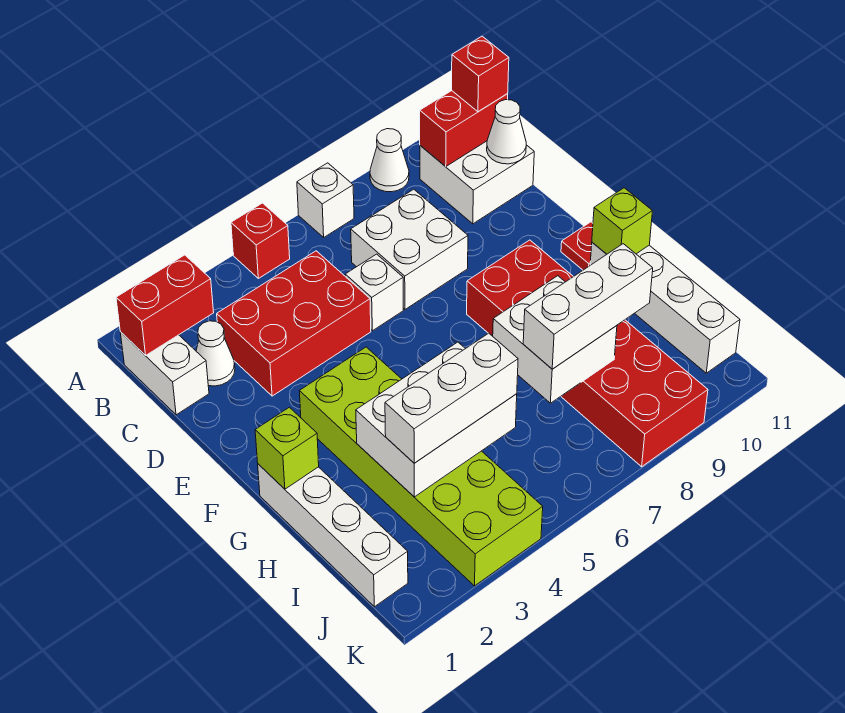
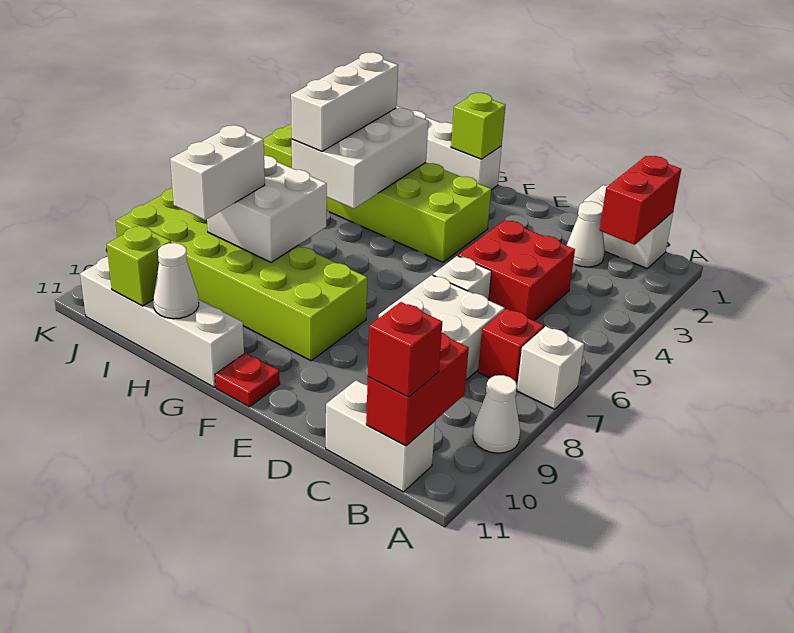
red brick A5 level 1 -> red brick B7 level 1
white brick B10:C11 level 1 -> white brick B11:C11 level 1
red brick C3:D5 level 1 -> red brick C4:D5 level 1
white cone C11 level 2 -> white cone H11 level 2
red brick F8:K9 level 1 -> lime brick F8:K9 level 1
lime brick G11 level 2 -> lime brick I11 level 2
white brick I7:I9 level 3 -> white brick I8:I9 level 3

